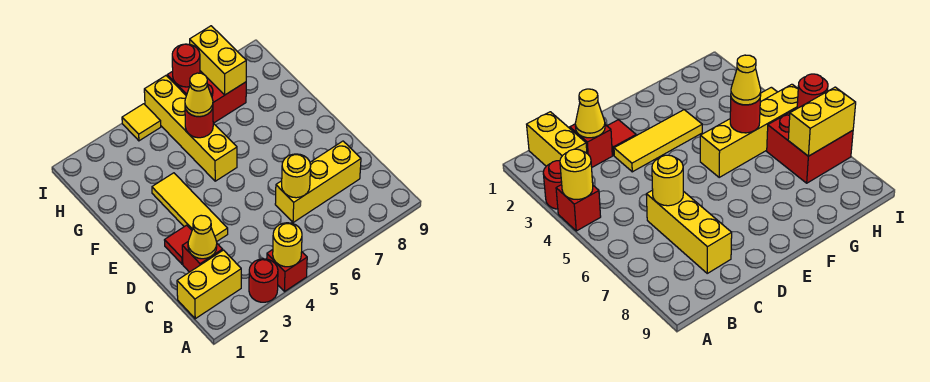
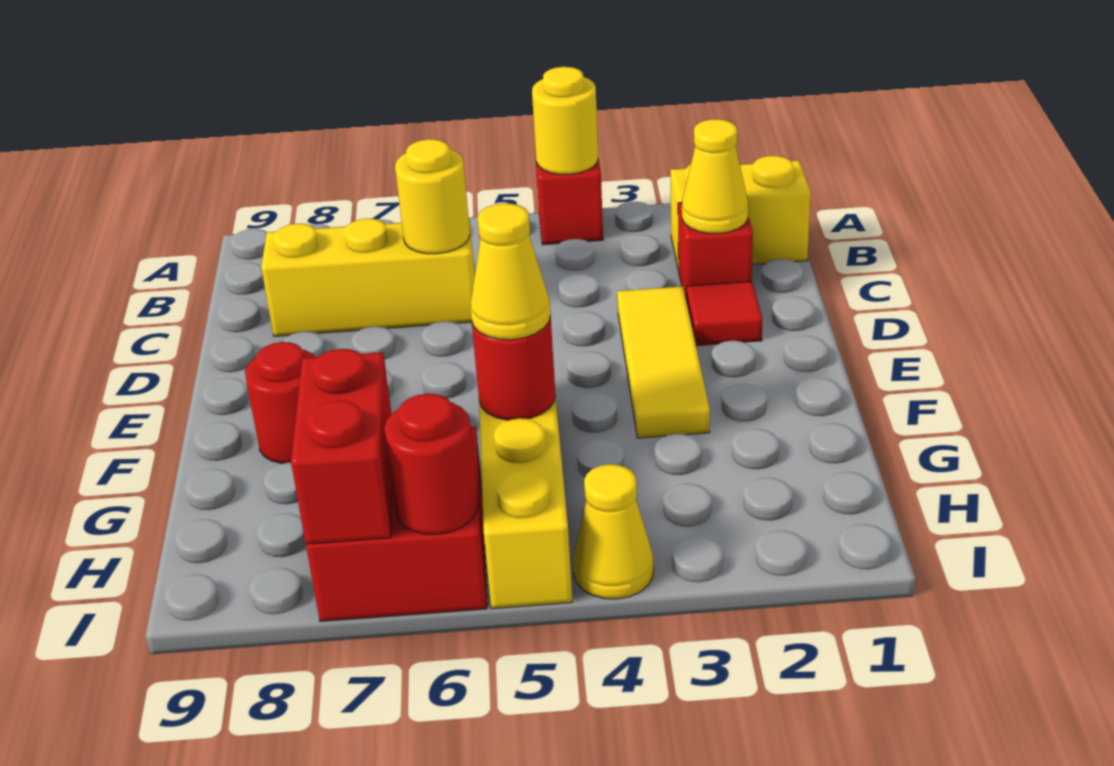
red round brick A3 level 1 -> red round brick F8 level 1
yellow brick H7:I7 level 2 -> red brick H7:I7 level 2
yellow tile I4 level 1 -> yellow cone I4 level 1

